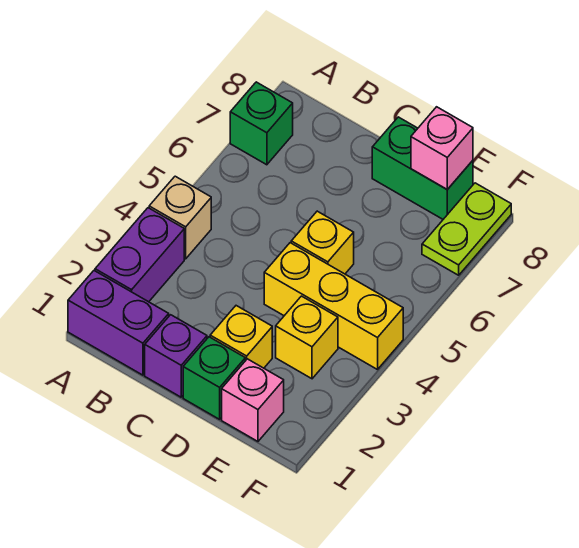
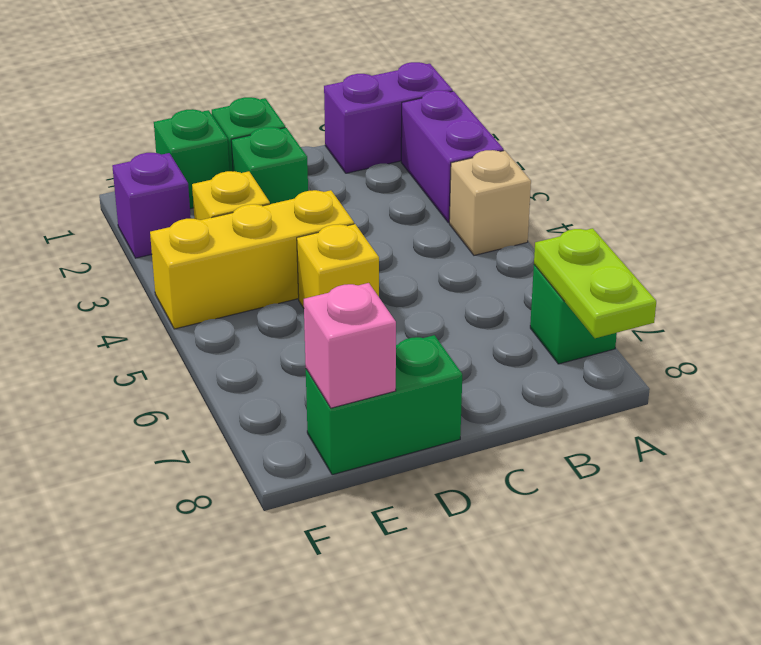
purple brick C1 level 1 -> purple brick F2 level 1
yellow brick D2 level 1 -> green brick D2 level 1
pink brick E1 level 1 -> green brick E1 level 1
lime plate F7:F8 level 1 -> lime plate A7:A8 level 2

